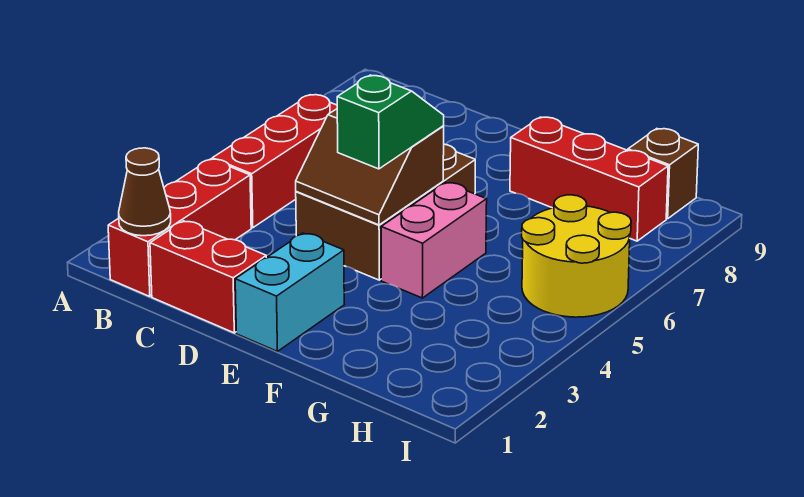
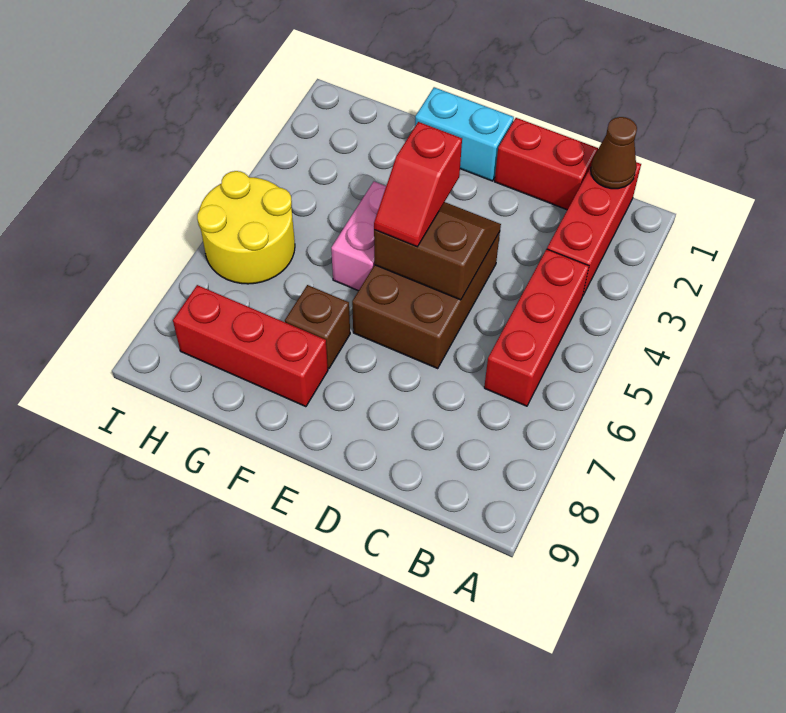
cyan brick E1:E2 level 1 -> cyan brick E1:F1 level 1
green slope E4:E5 level 3 top 4 -> red slope E4:E5 level 3 top 4
brown brick H9 level 1 -> brown brick F7 level 1

